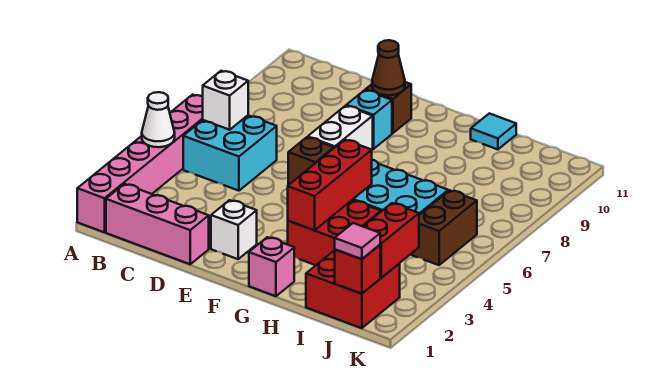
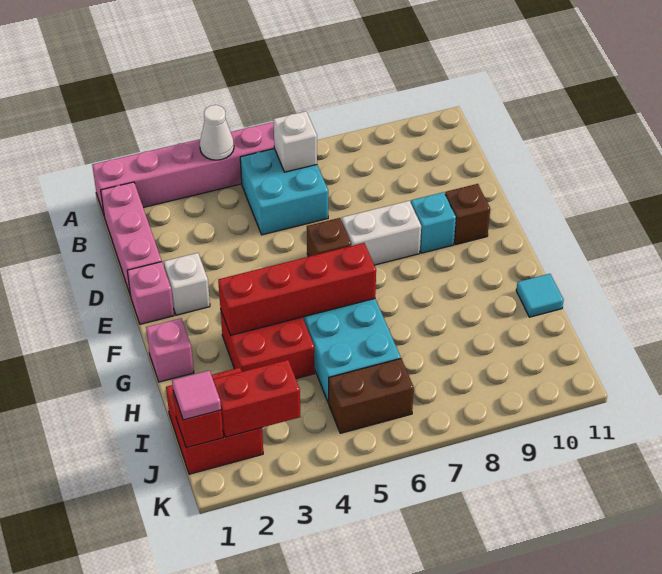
none -> pink brick E1 level 1
brown cone E10 level 2 -> none
red brick G3:G5 level 2 -> red brick G3:G6 level 2

